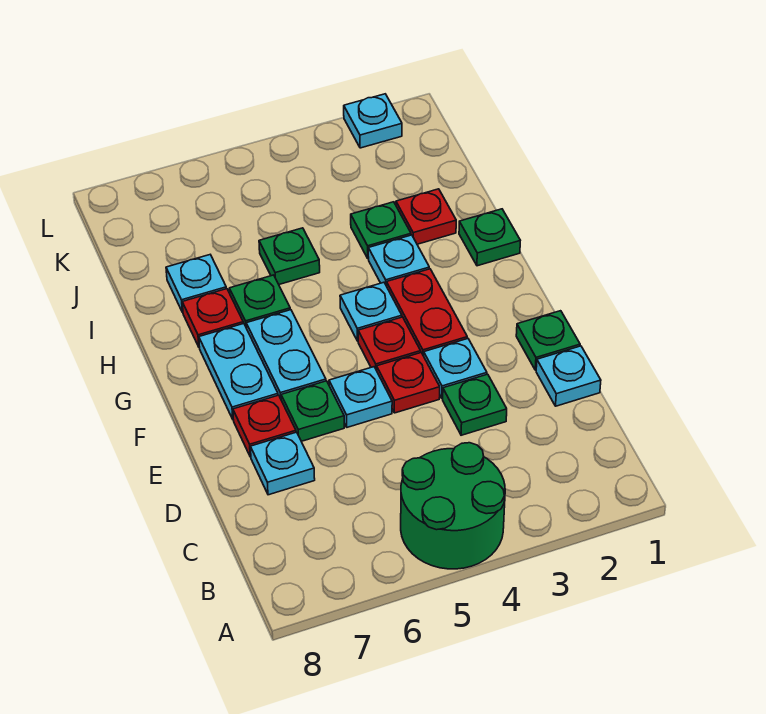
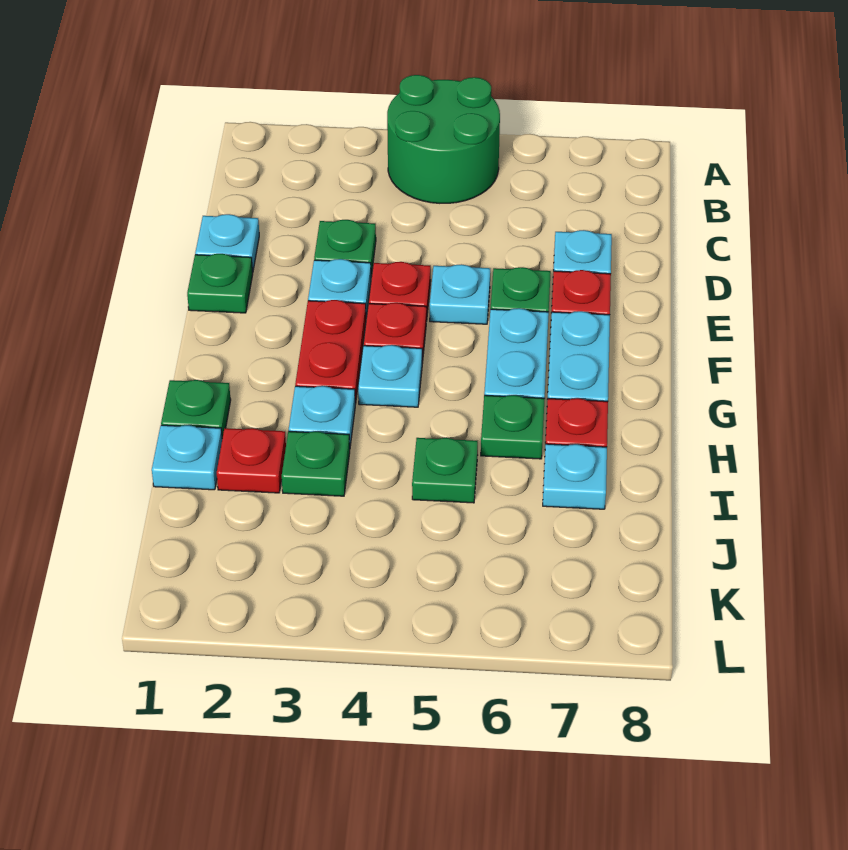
cyan plate L2 level 1 -> cyan plate I1 level 1

